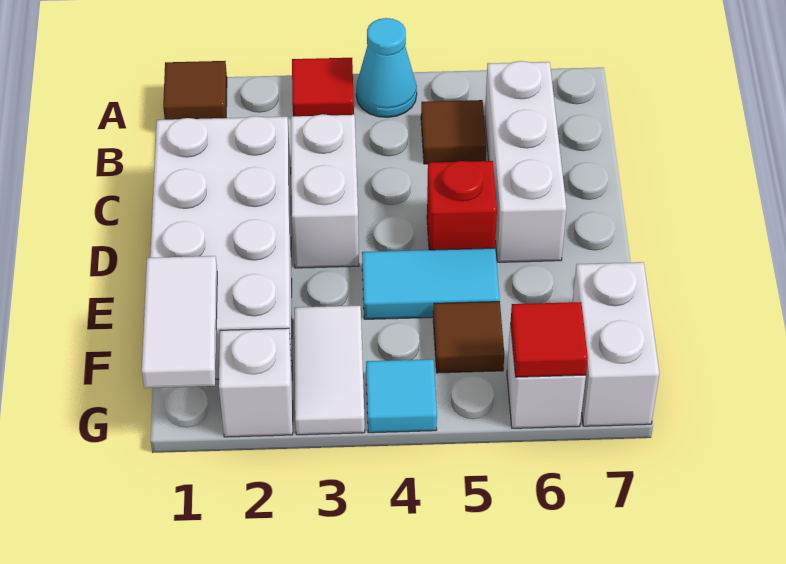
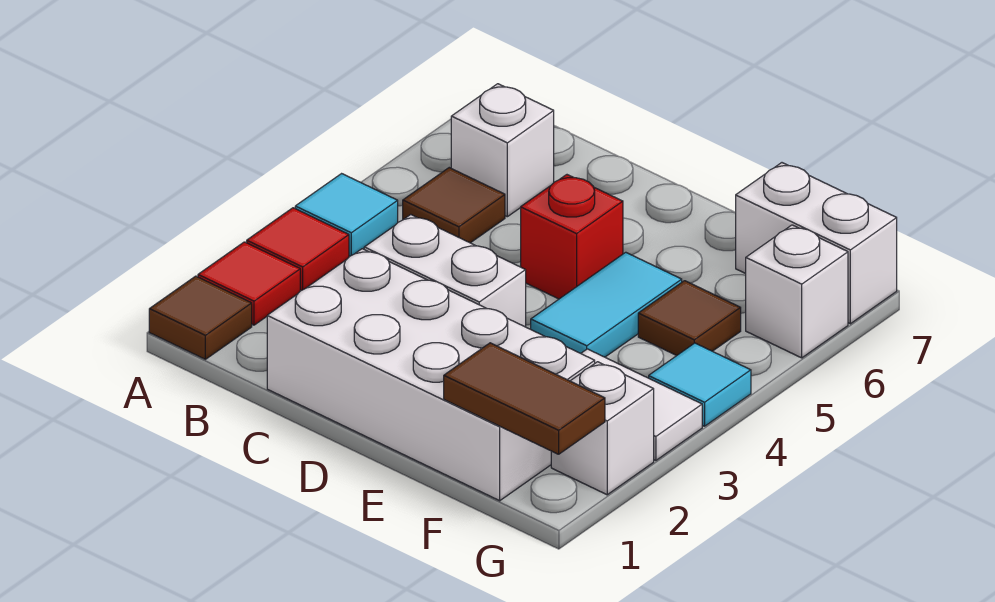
cyan cone A4 level 1 -> cyan tile A4 level 1
white brick B6:D6 level 1 -> white brick B6 level 1
white tile F1:G1 level 2 -> brown tile F1:G1 level 2
red tile G6 level 2 -> red tile A2 level 1

